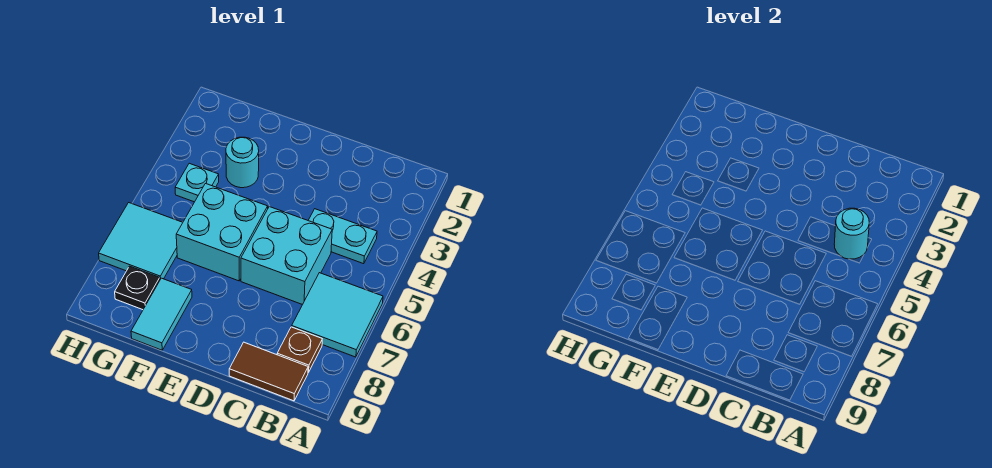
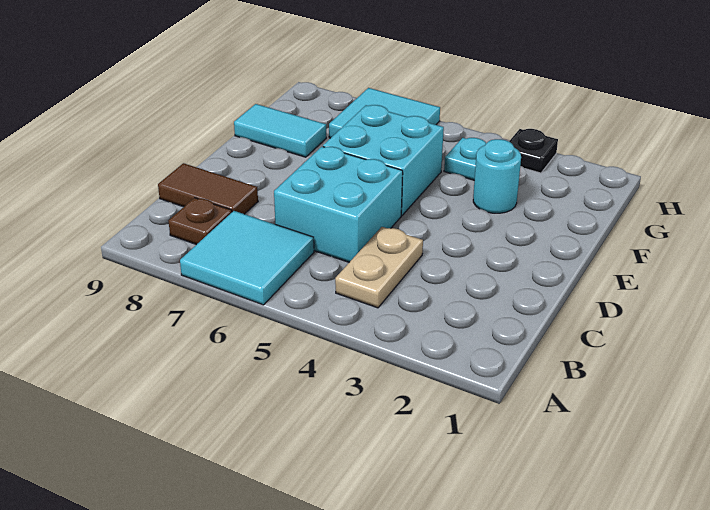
cyan plate B4:C4 level 1 -> tan plate B4:C4 level 1
cyan round brick B4 level 2 -> none
brown tile B9:C9 level 1 -> brown tile C8:C9 level 1
black plate G8 level 1 -> black plate H3 level 1

